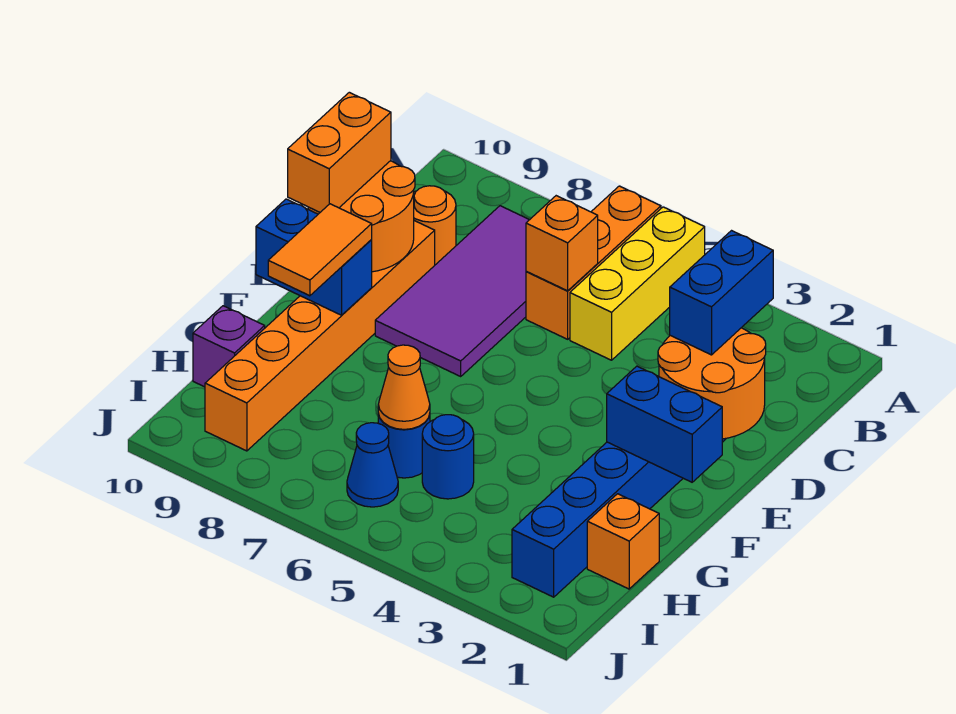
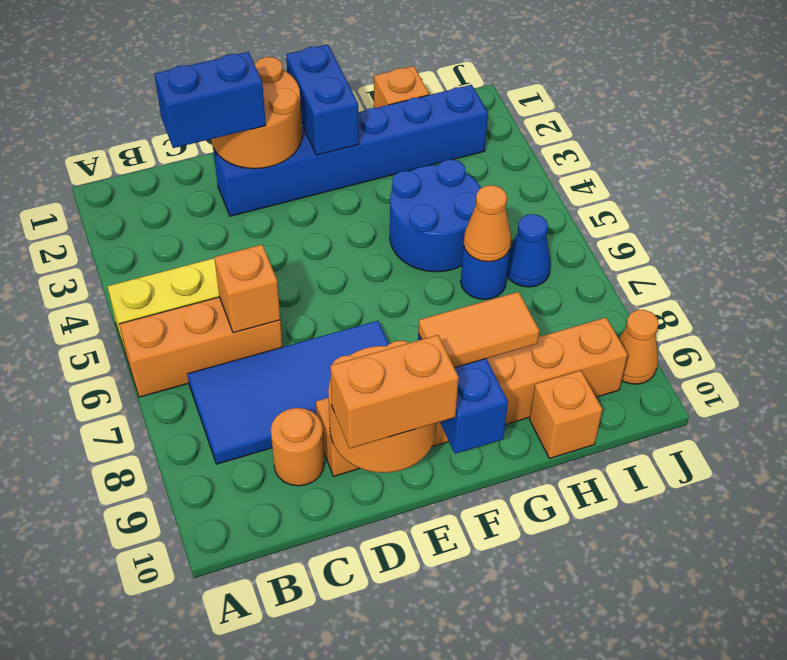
purple tile B7:E8 level 1 -> blue tile B7:E8 level 1
blue round brick H5 level 1 -> blue round brick G4:H5 level 1
purple brick H10 level 1 -> orange brick H10 level 1
none -> orange cone J9 level 1

